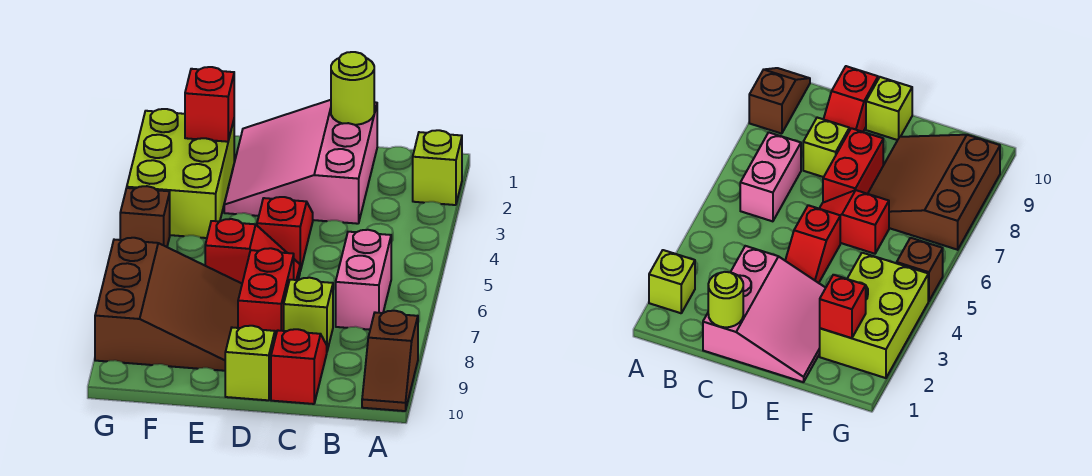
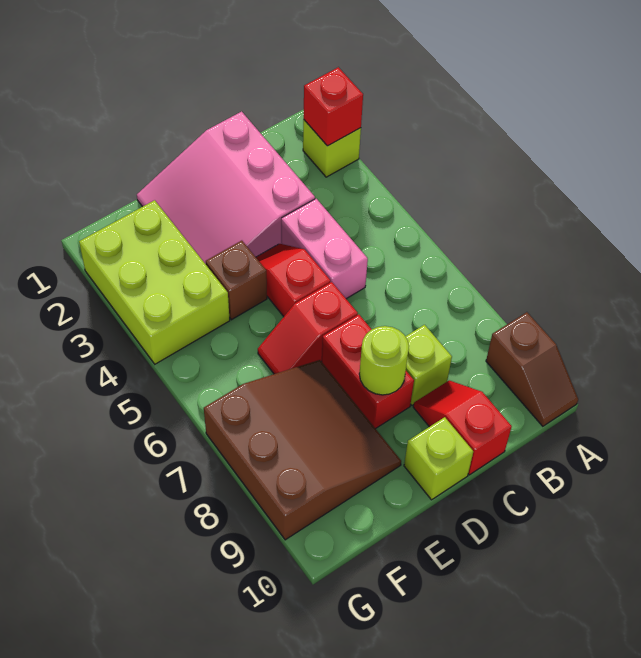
pink brick B6:B7 level 1 -> pink brick C4:C5 level 1
lime round brick C1 level 2 -> lime round brick D8 level 2
red slope D6:E6 level 1 top E -> red slope D6:E6 level 1 top D
red brick F2 level 2 -> red brick A2 level 2
brown brick G5 level 1 -> brown brick E4 level 1

